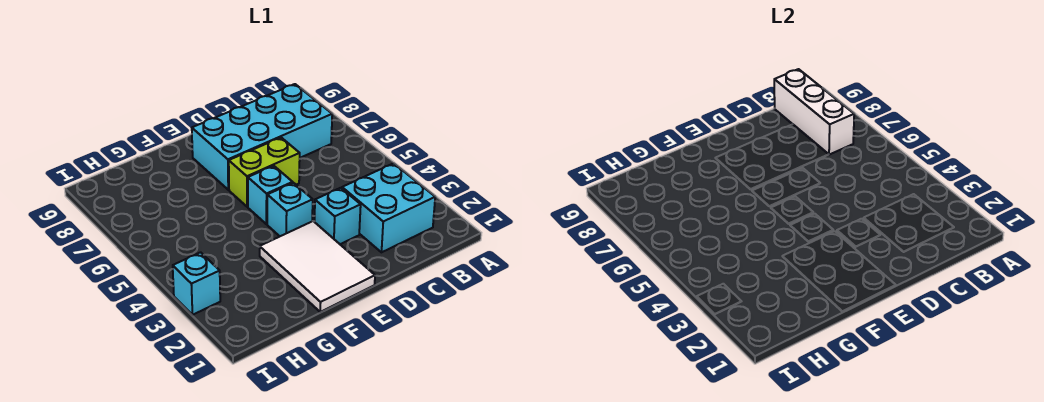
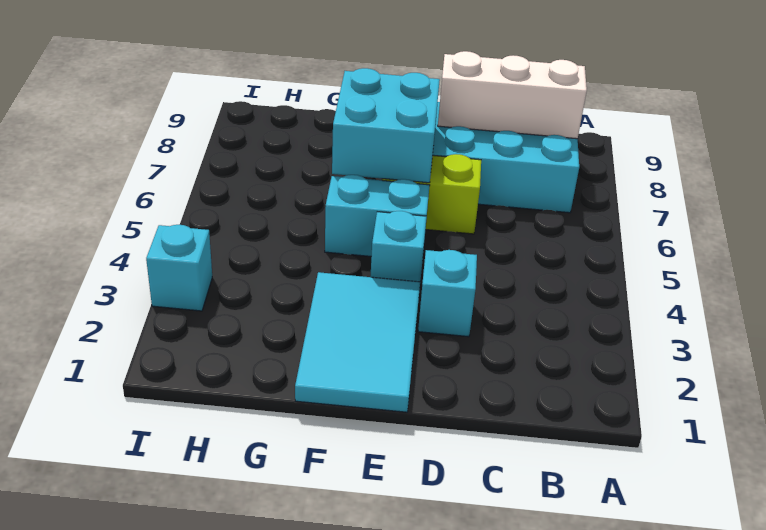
cyan brick B2:C3 level 1 -> cyan brick E6:F7 level 2
white brick B7:B9 level 2 -> white brick B8:D8 level 2
white tile E1:F3 level 1 -> cyan tile E1:F3 level 1
cyan brick E5 level 1 -> cyan brick E5:F5 level 1

